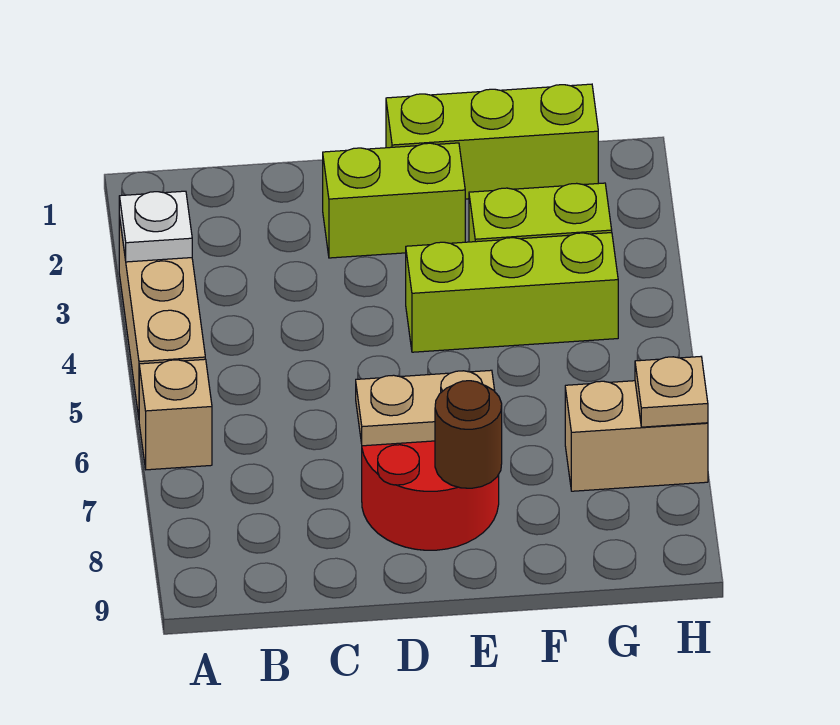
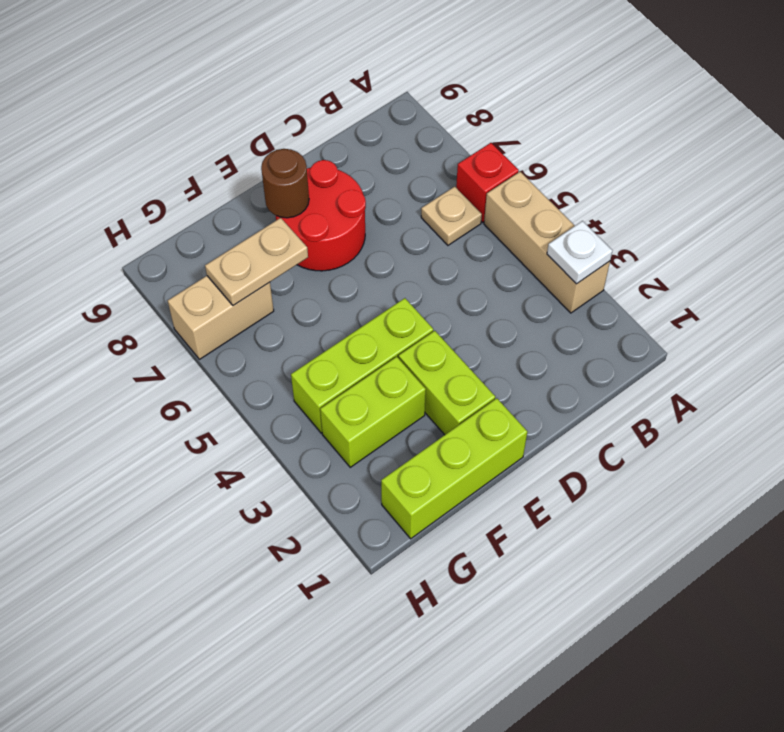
tan brick A6 level 1 -> red brick A6 level 1
lime brick D2:E2 level 1 -> lime brick E2:E3 level 1
tan plate D7:E7 level 2 -> tan plate F7:G7 level 2
tan plate H7 level 2 -> tan plate B6 level 1

